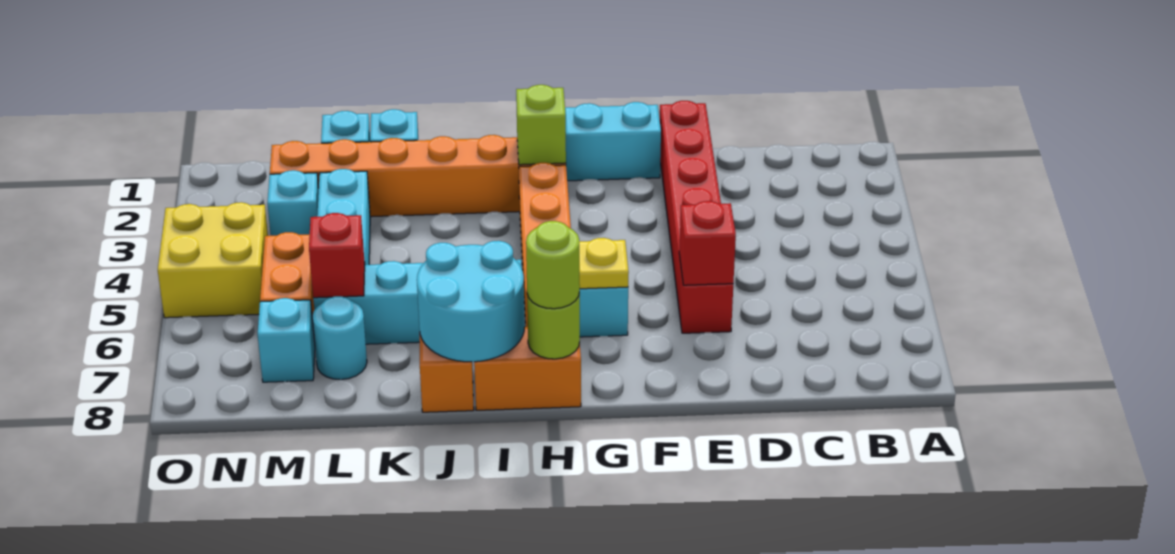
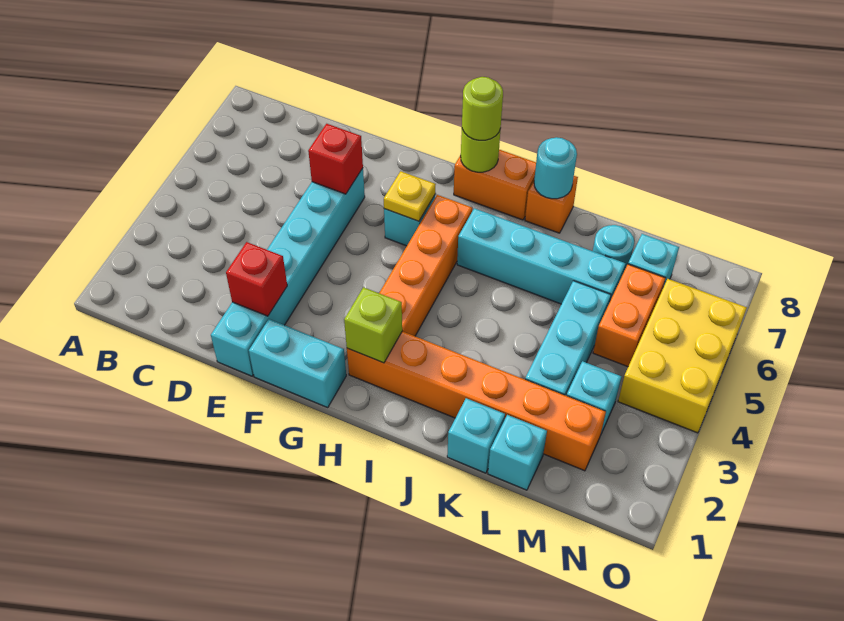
red brick E1:E6 level 1 -> cyan brick E1:E6 level 1
cyan round brick I7:J8 level 2 -> cyan round brick J8 level 2
red brick L6 level 2 -> red brick E2 level 2
yellow brick N4:O5 level 1 -> yellow brick N4:O6 level 1

